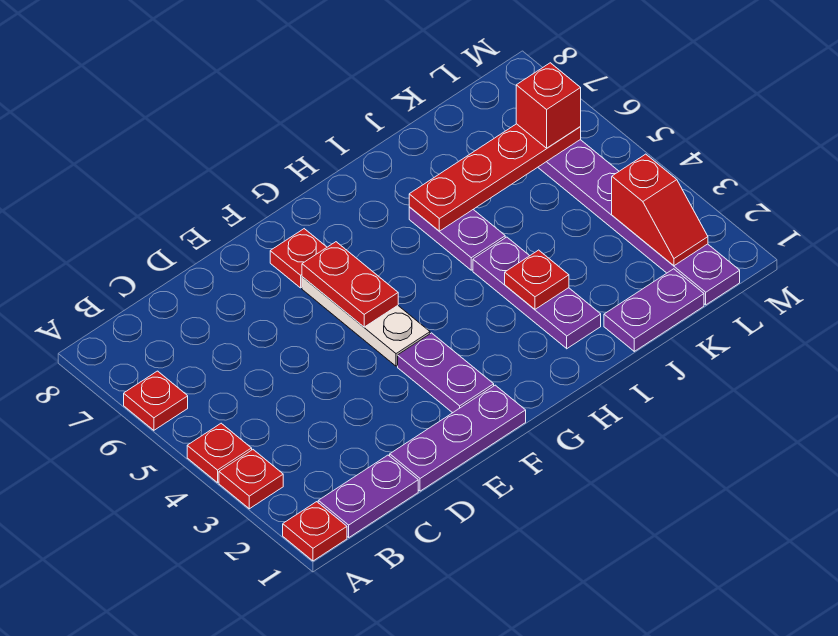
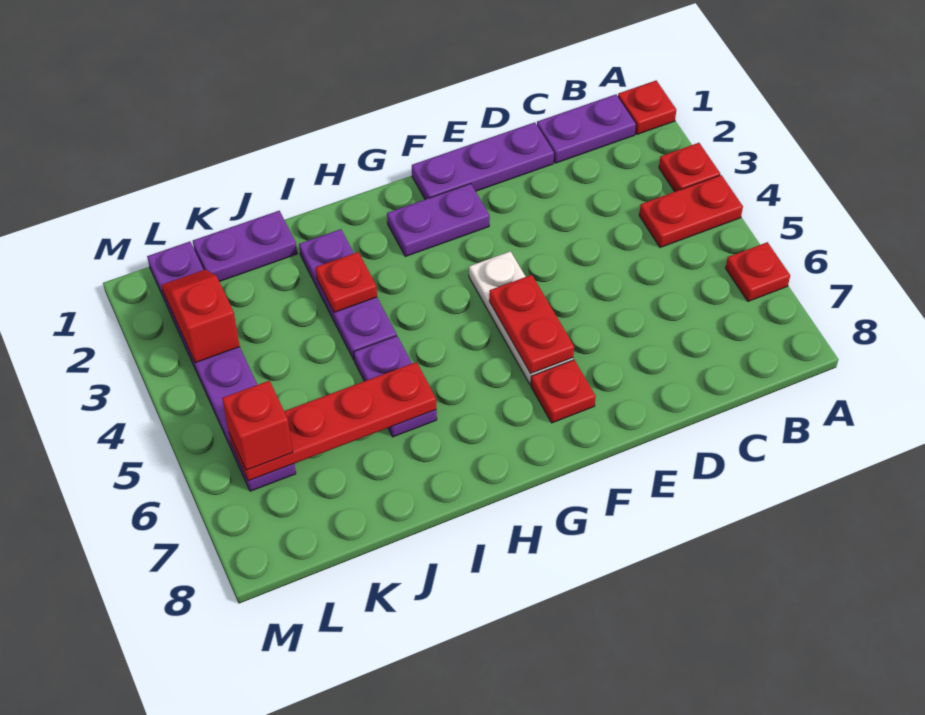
red plate A4 level 1 -> red plate A4:B4 level 1
purple plate F2:F3 level 1 -> purple plate F2:G2 level 1

